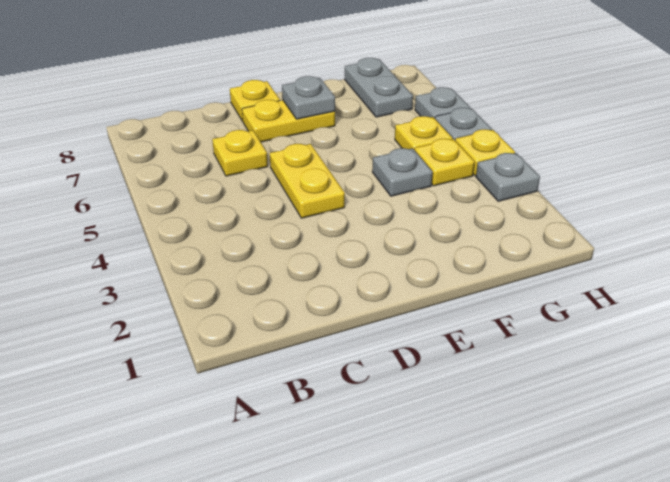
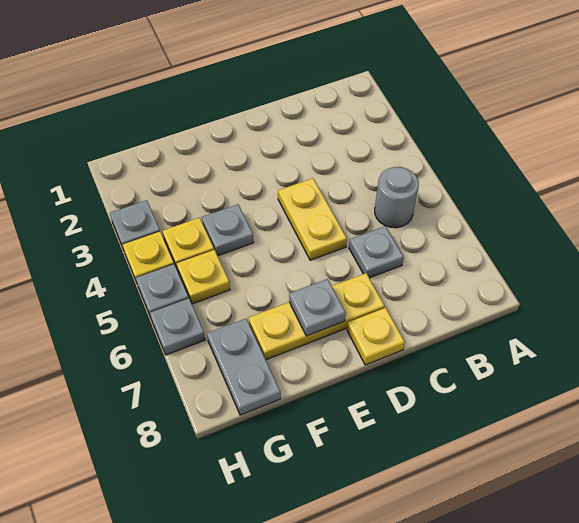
none -> grey round brick B5 level 1
yellow plate C6 level 1 -> grey plate C6 level 1
yellow plate D7:E7 level 1 -> yellow plate D7:F7 level 1

